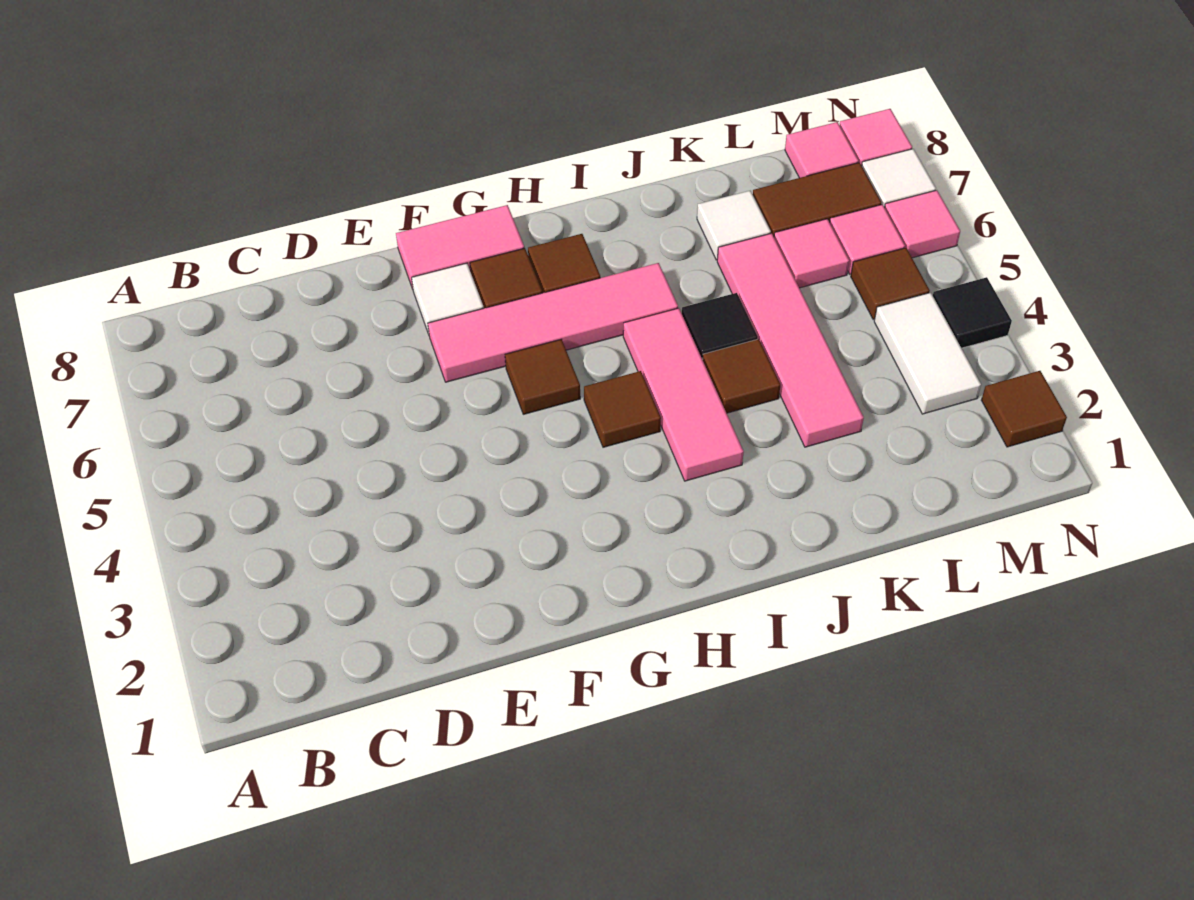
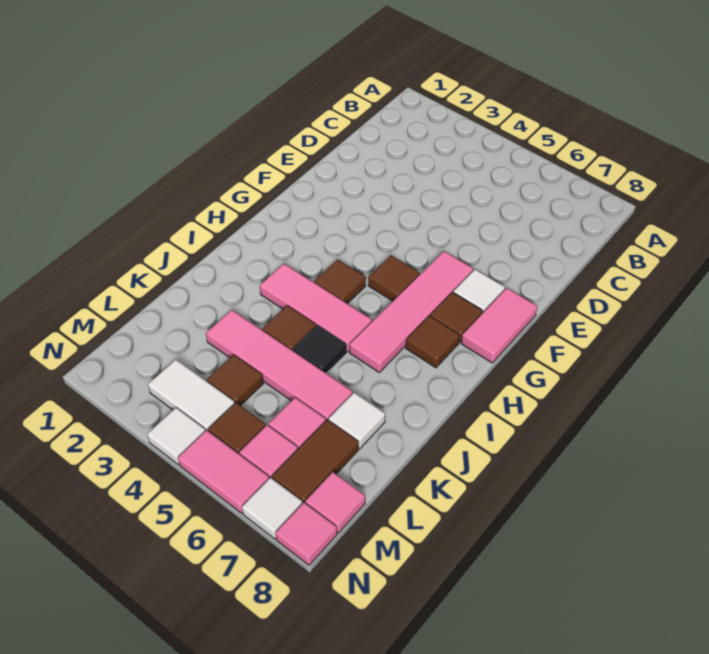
brown tile N2 level 1 -> brown tile L4 level 1
black tile N4 level 1 -> white tile N4 level 1
pink tile N6 level 1 -> pink tile N5:N6 level 1

